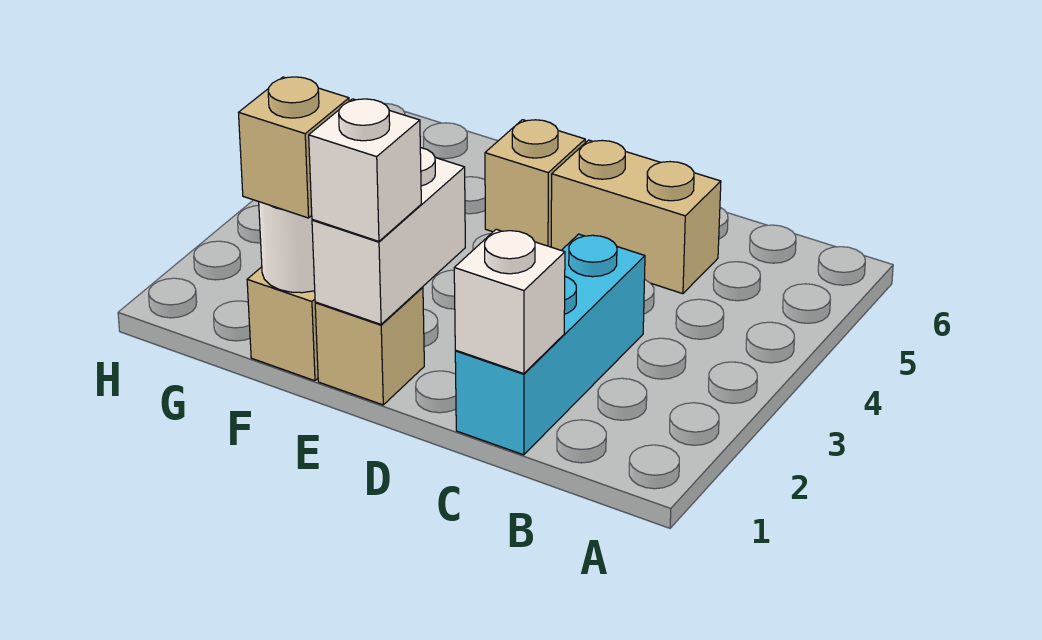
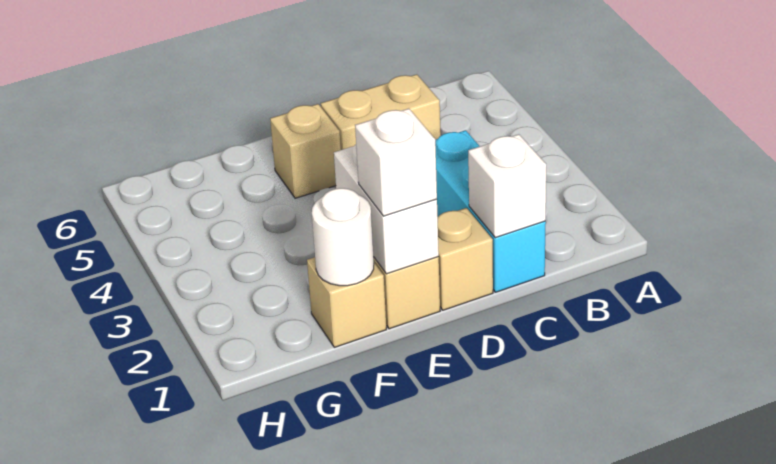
tan brick F1 level 3 -> tan brick D1 level 1

